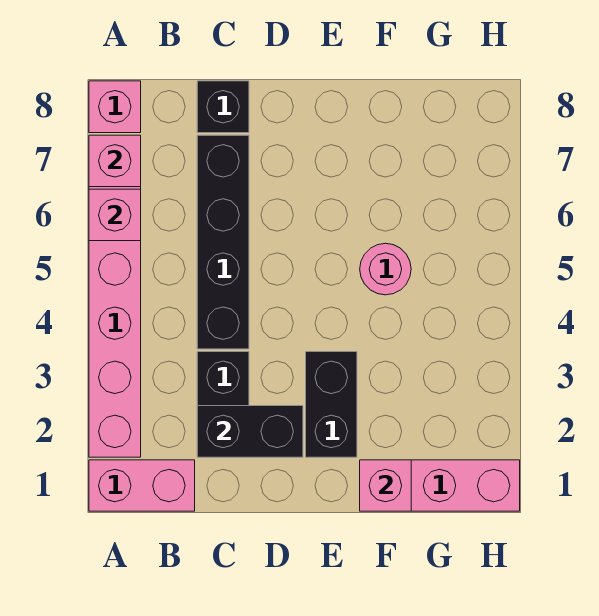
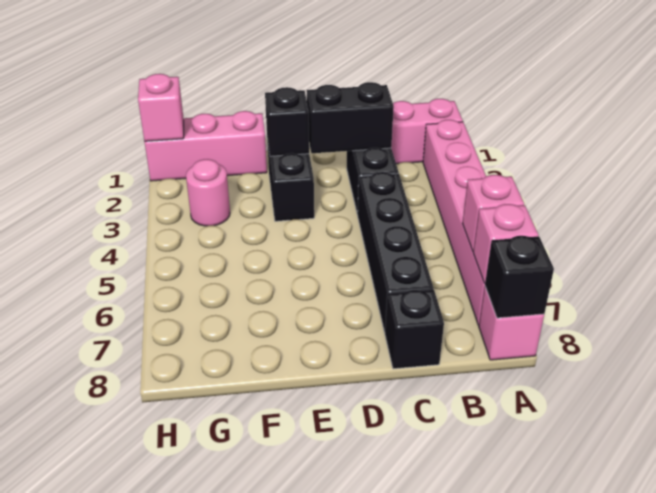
none -> black brick A8 level 2
none -> black brick E2 level 2
pink brick F1 level 2 -> pink brick H1 level 2
pink round brick F5 level 1 -> pink round brick G3 level 1

